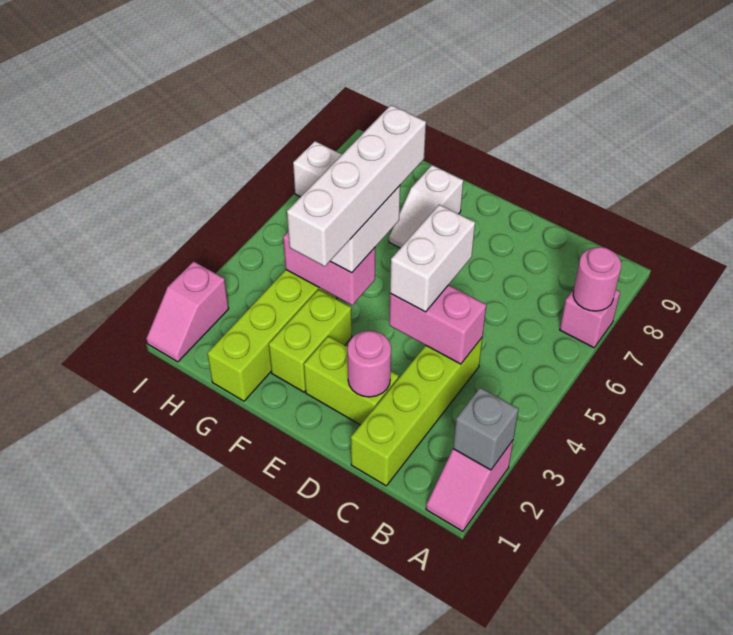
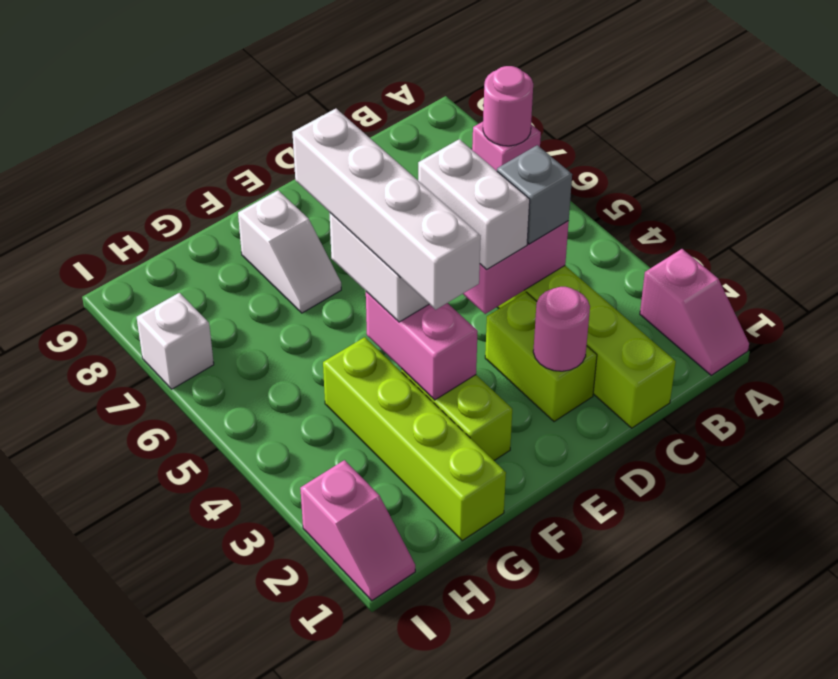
grey brick A2 level 2 -> grey brick C4 level 3
lime brick D2:E2 level 1 -> lime brick D2:D3 level 1
pink brick F4:G4 level 2 -> pink brick F3:F4 level 2

